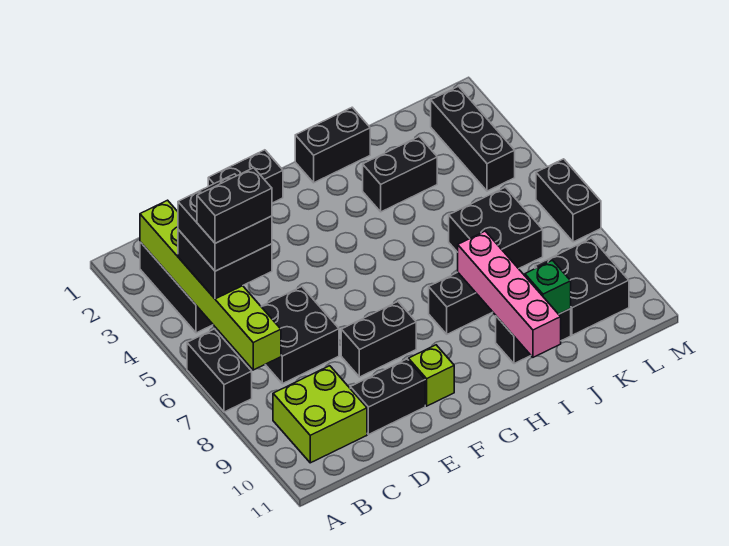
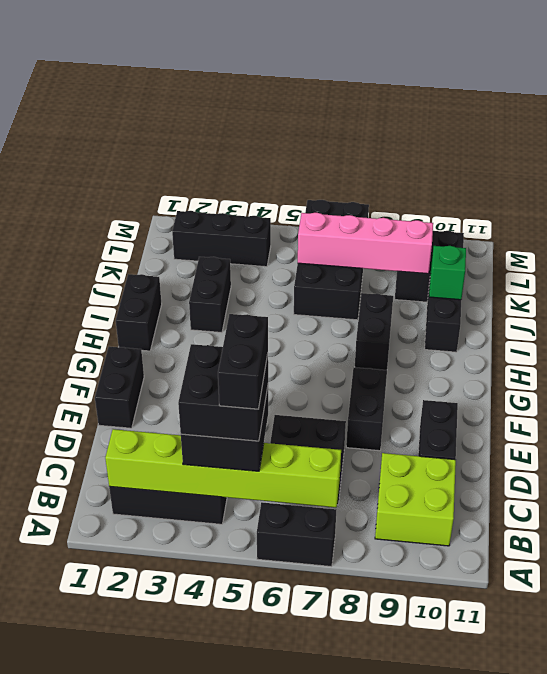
lime brick F10 level 1 -> none
pink brick I8:I11 level 2 -> pink brick K6:K9 level 2

